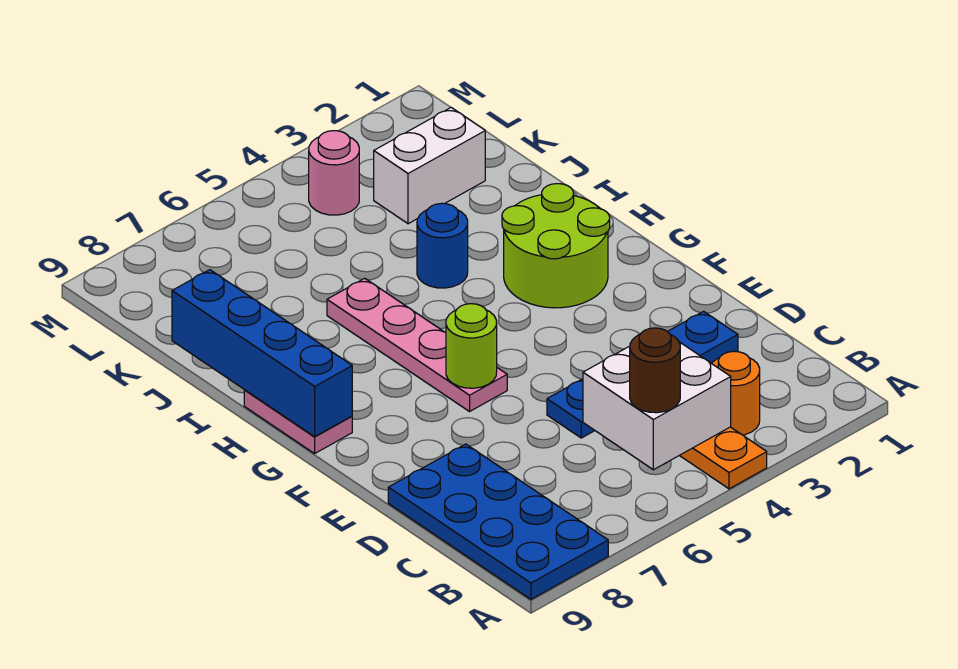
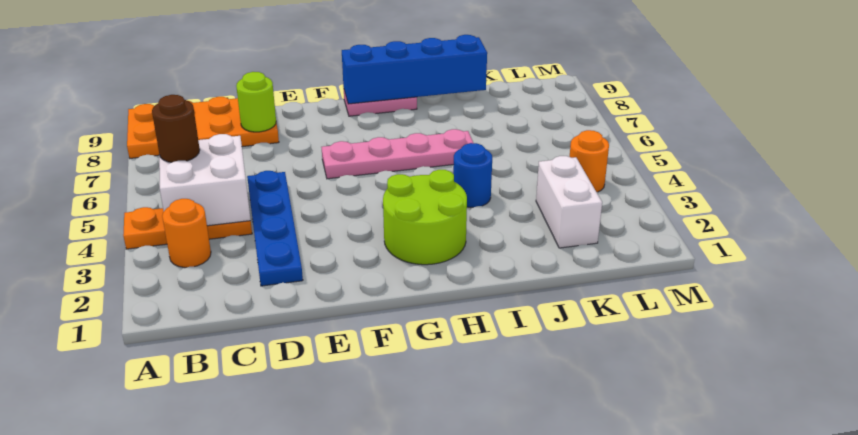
blue plate A8:D9 level 1 -> orange plate A8:D9 level 1
lime round brick F6 level 2 -> lime round brick D8 level 2
pink round brick L4 level 1 -> orange round brick L4 level 1

